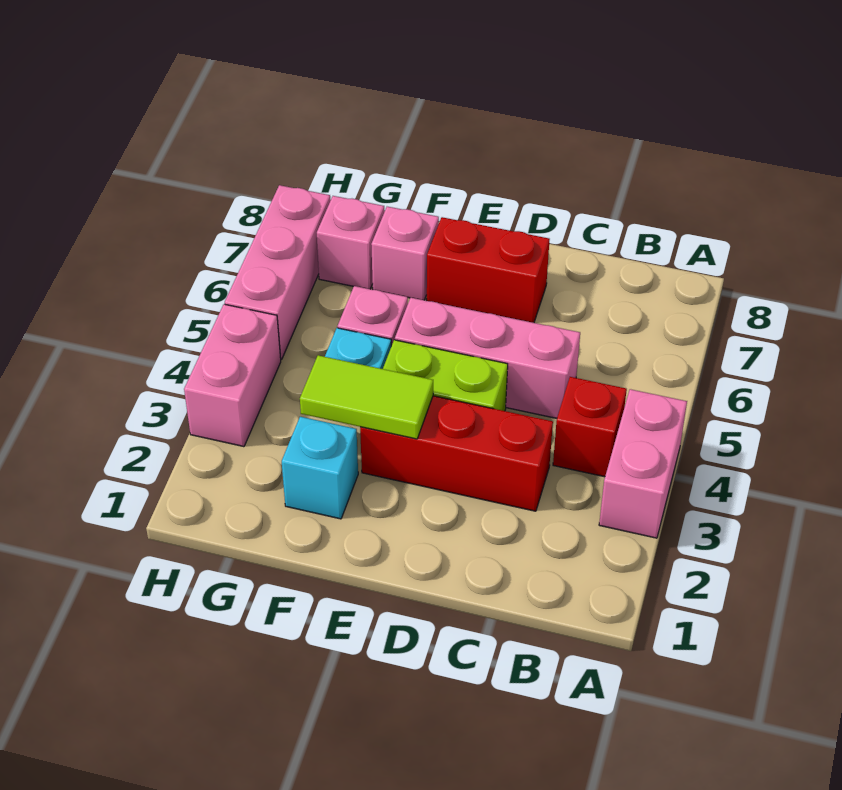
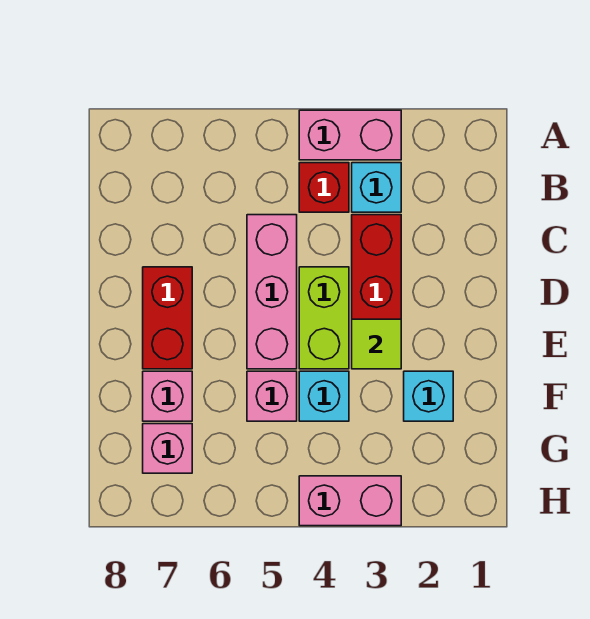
none -> cyan brick B3 level 1
lime tile E3:F3 level 2 -> lime tile E3 level 2
pink brick H5:H7 level 1 -> none

